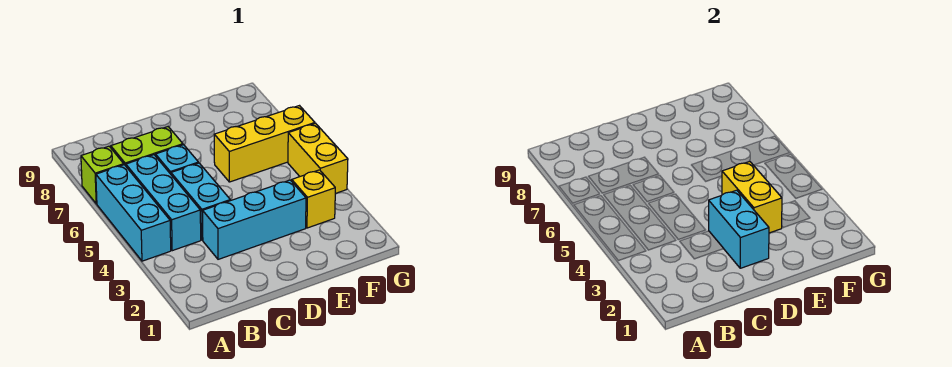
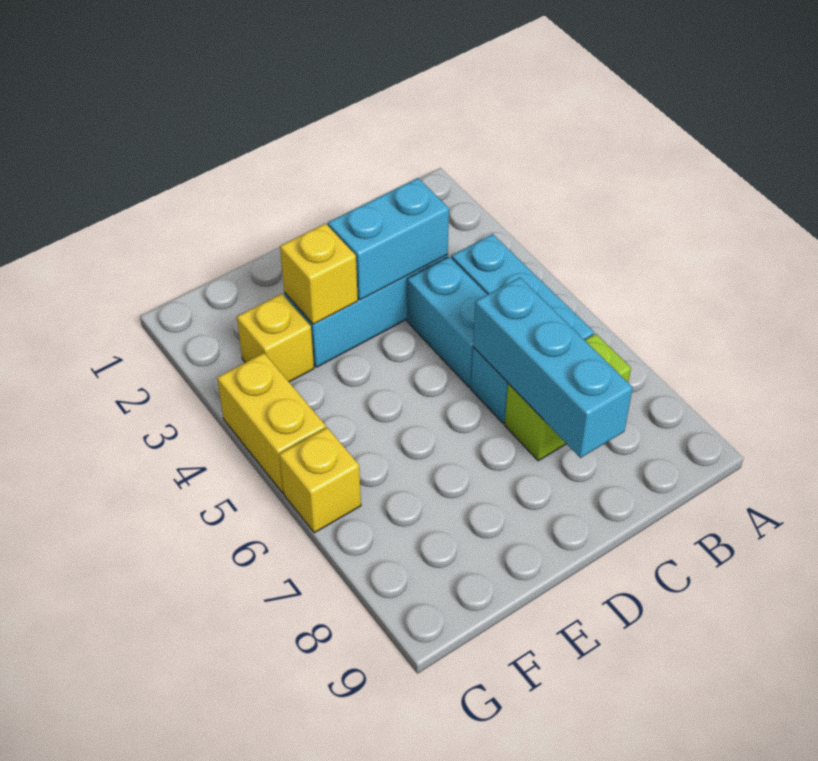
cyan brick A4:A6 level 1 -> cyan brick C6:C8 level 2
lime brick A7 level 1 -> none
cyan brick D2:D3 level 2 -> cyan brick C3:D3 level 2
yellow brick E3:E4 level 2 -> yellow brick E3 level 2
yellow brick E6:G6 level 1 -> yellow brick G6 level 1

